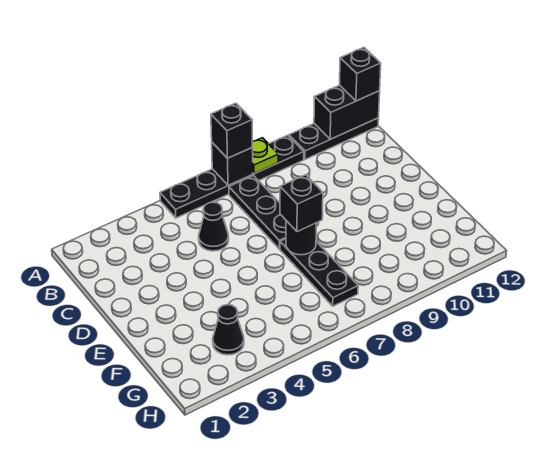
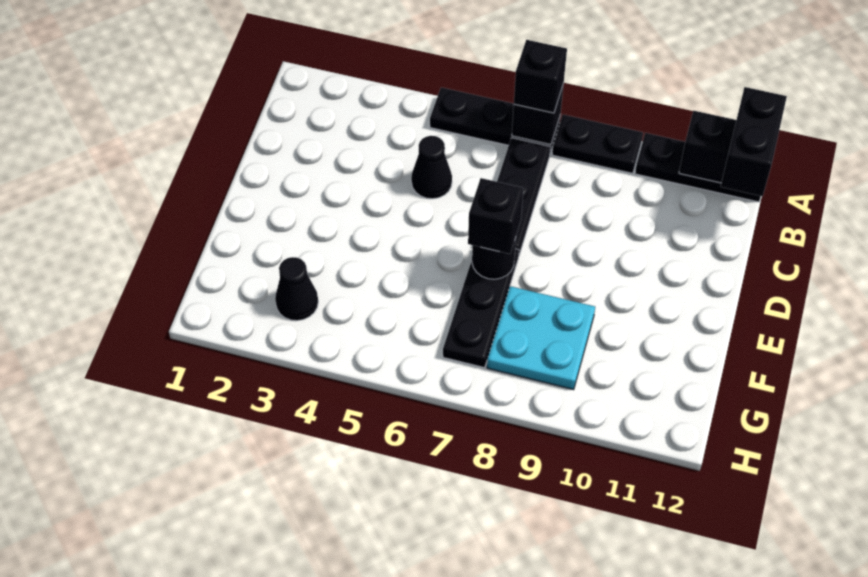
lime plate A8 level 2 -> none
black brick A12 level 3 -> black brick A12:B12 level 3
none -> cyan plate F8:G9 level 1

